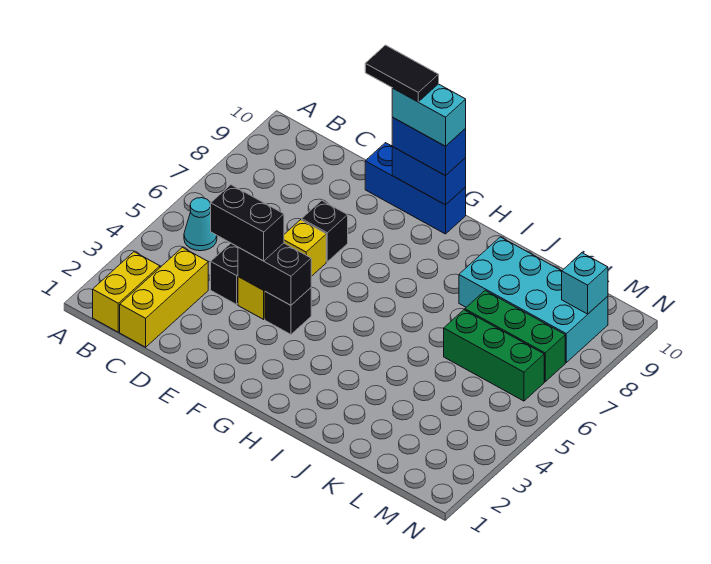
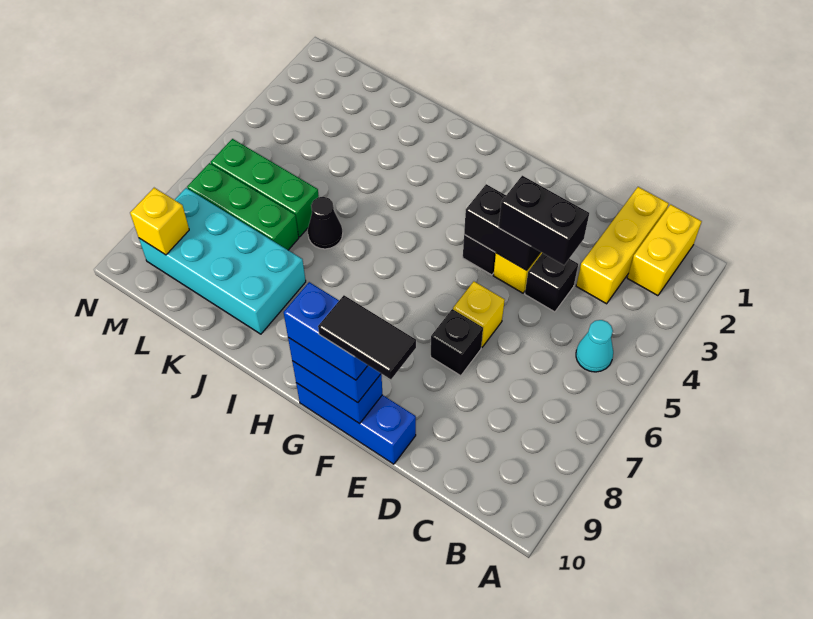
cyan brick F10:G10 level 4 -> blue brick F10:G10 level 4
none -> black cone J6 level 1
cyan brick M9 level 2 -> yellow brick M9 level 2

